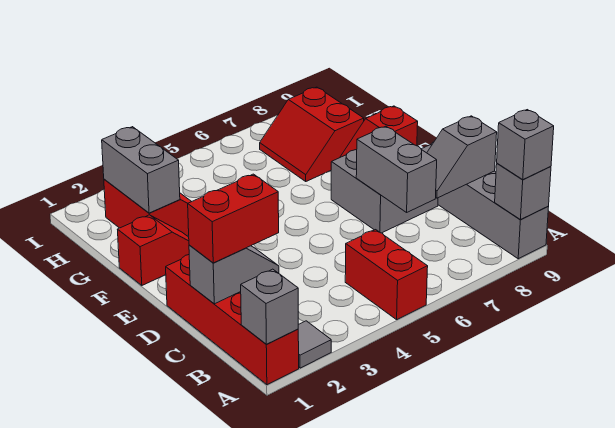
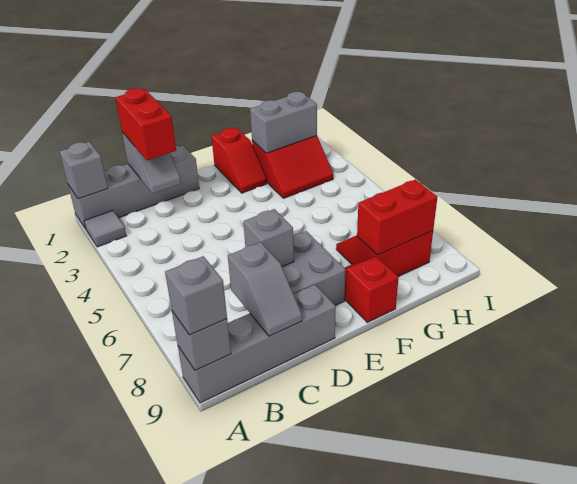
red brick A1:D1 level 1 -> grey brick A1:D1 level 1
red brick A5:B5 level 1 -> red brick G8:H8 level 2
grey brick C7:D7 level 2 -> grey brick D7 level 2
grey slope C8:C9 level 2 top 9 -> grey slope C8:C9 level 2 top 8

